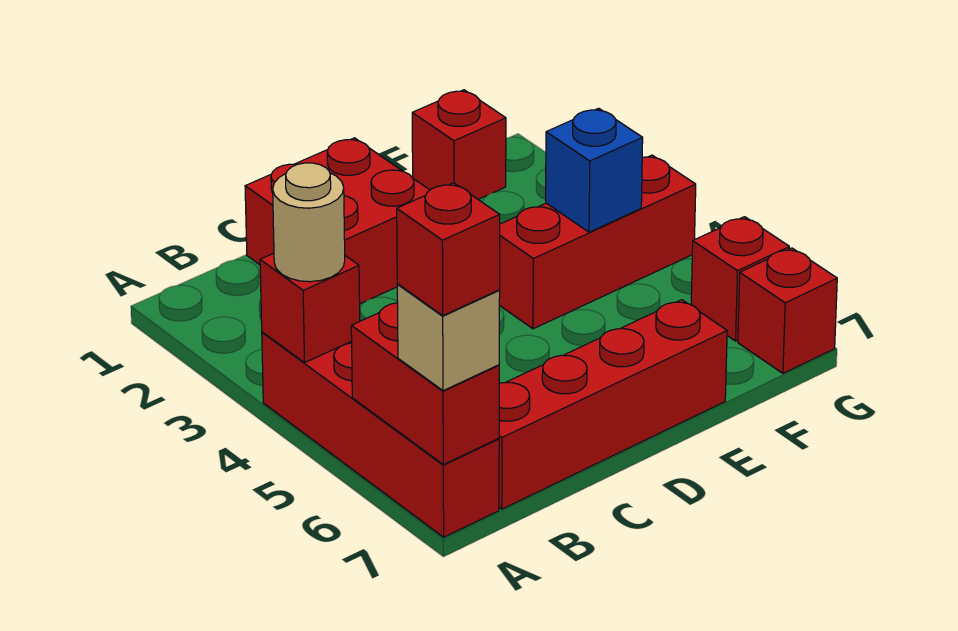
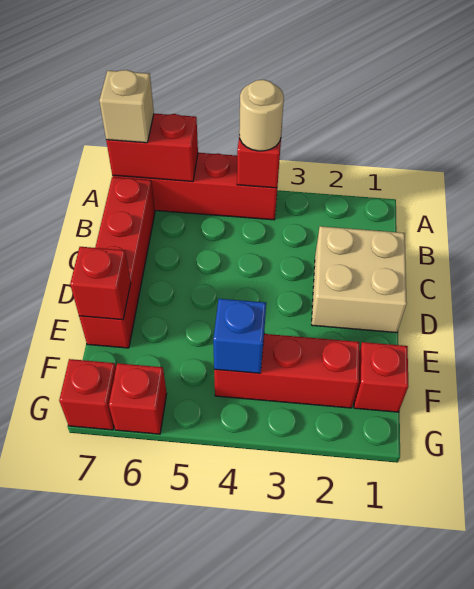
red brick A7 level 4 -> red brick E7 level 2
red brick C1:D2 level 1 -> tan brick C1:D2 level 1
red brick E4:G4 level 1 -> red brick F2:F4 level 1

